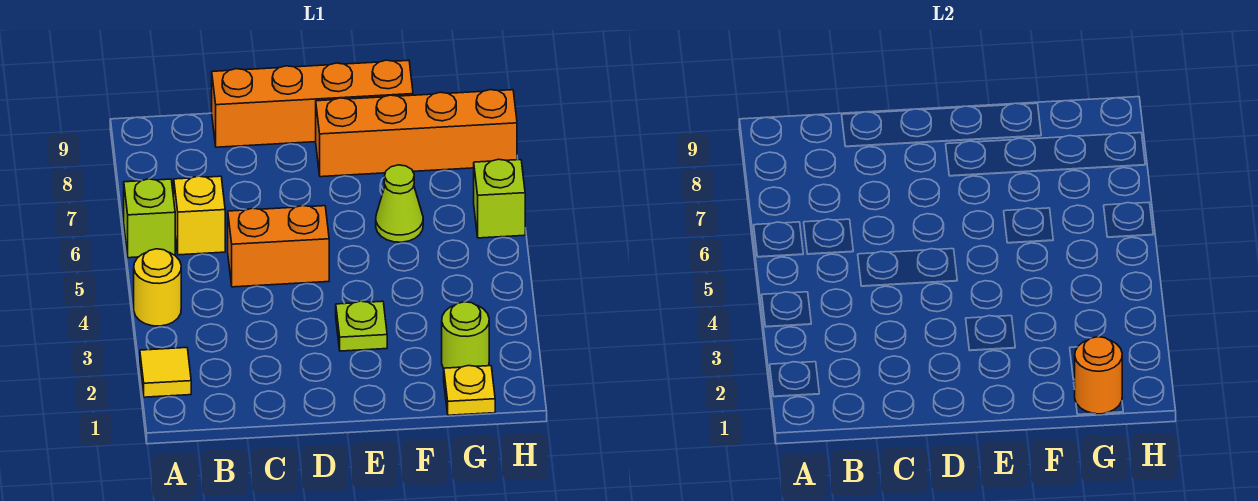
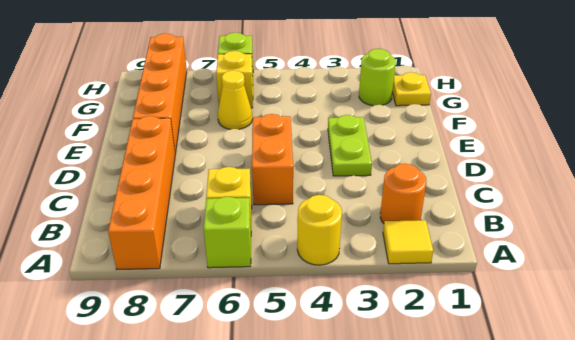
orange brick C9:F9 level 1 -> orange brick A8:D8 level 1
lime plate E3 level 1 -> lime plate D3:E3 level 1
lime cone F6 level 1 -> yellow cone F6 level 1
orange round brick G1 level 2 -> orange round brick B2 level 1
none -> yellow brick G6 level 1

